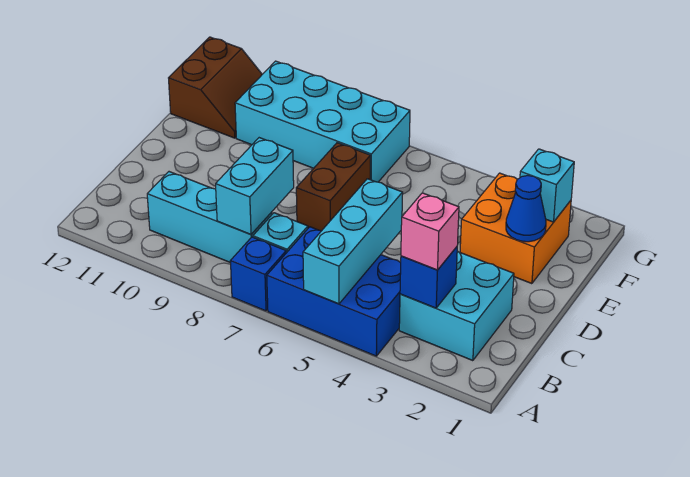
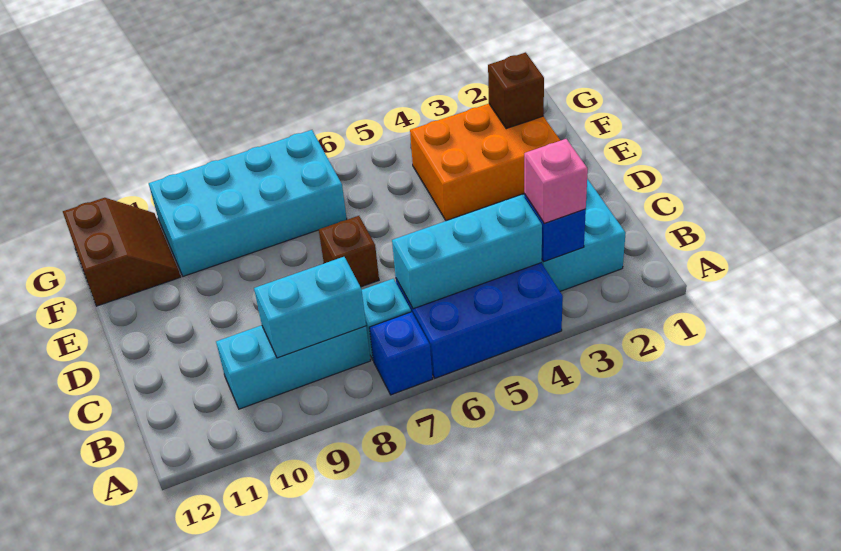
cyan brick A5:C5 level 2 -> cyan brick B4:B6 level 2
cyan brick B8:C8 level 2 -> cyan brick B8:B9 level 2
brown brick D7:E7 level 1 -> brown brick D7 level 1
orange brick E2:F3 level 1 -> orange brick E2:F4 level 1
blue cone E2 level 2 -> none
cyan brick F2 level 2 -> brown brick F2 level 2

